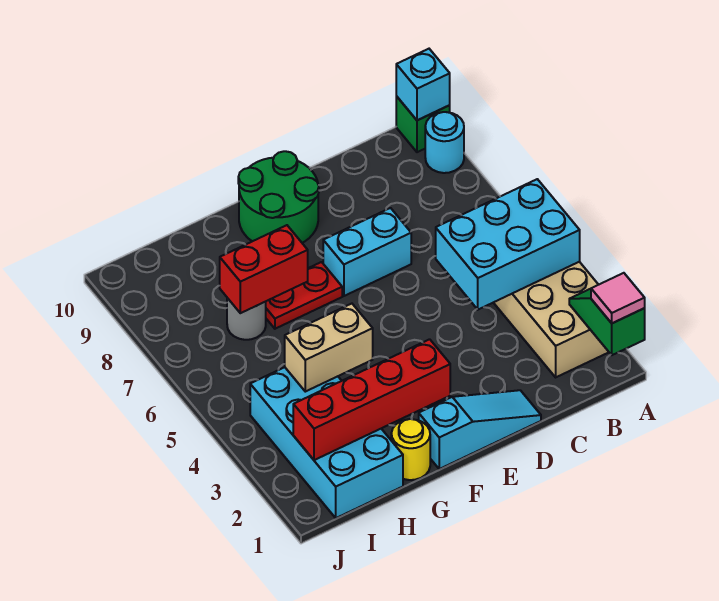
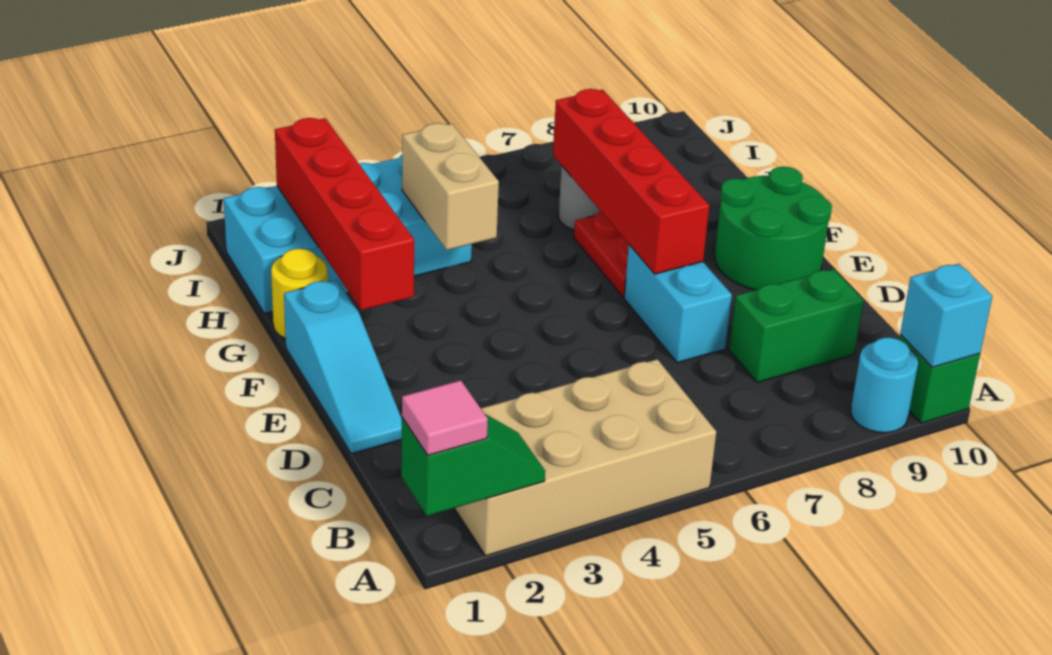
cyan brick A4:C5 level 2 -> none
none -> green brick C8:C9 level 1
red brick G7:H7 level 2 -> red brick E7:H7 level 2

